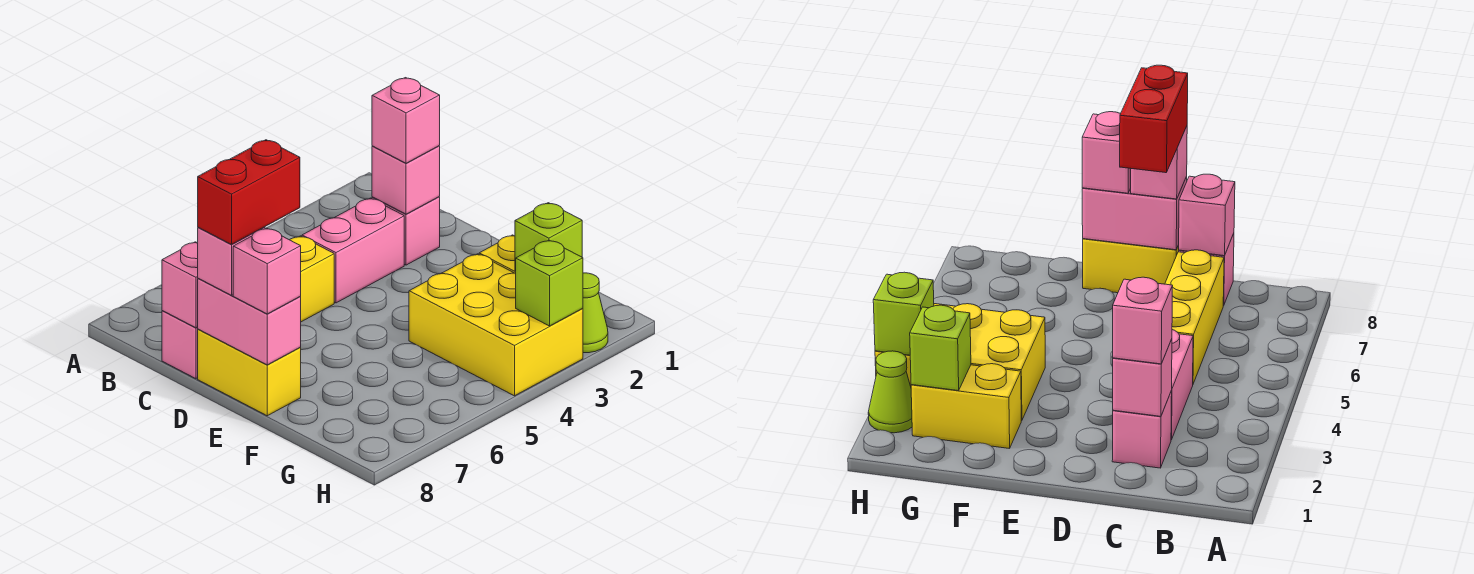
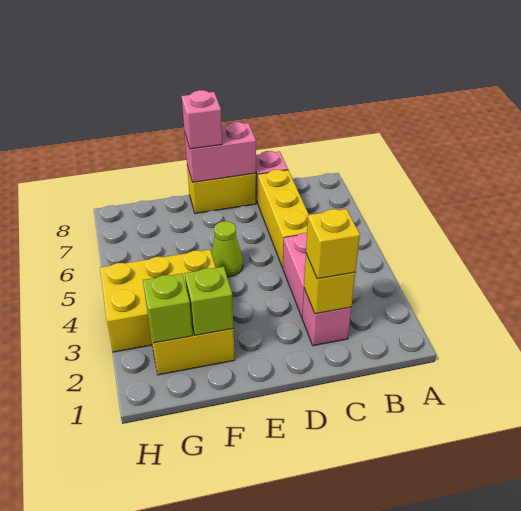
pink brick C2 level 2 -> yellow brick C2 level 2
pink brick C2 level 3 -> yellow brick C2 level 3
pink brick C8 level 2 -> none
red brick D7:D8 level 4 -> none
pink brick D8 level 3 -> none
lime cone H2 level 1 -> lime cone E5 level 1
lime brick H3 level 2 -> lime brick F2 level 2

